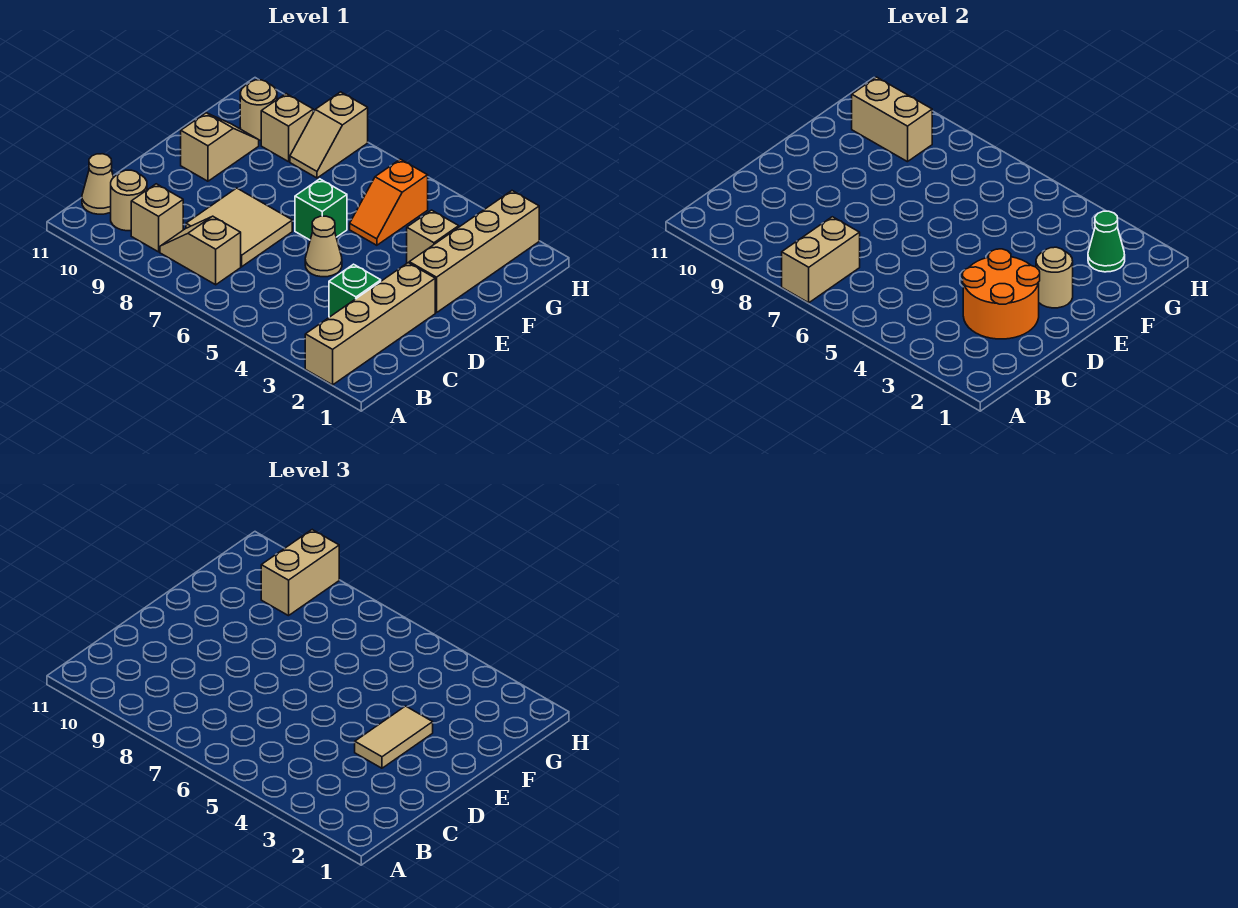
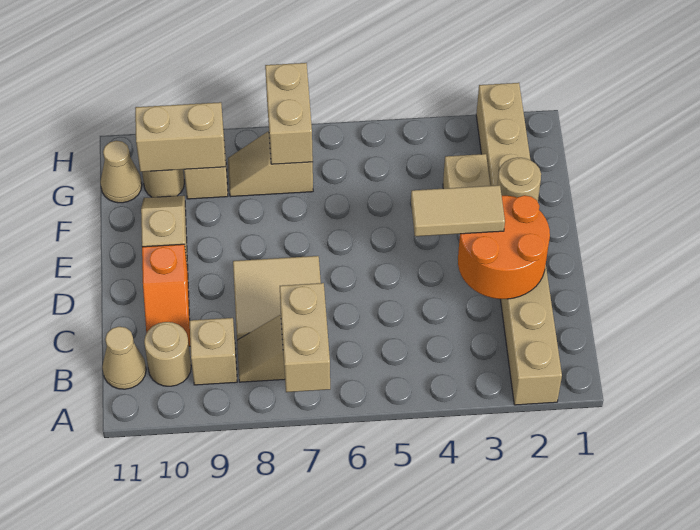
green brick C3 level 1 -> none
tan tile D3:E3 level 3 -> tan tile D3:D4 level 3
tan cone D5 level 1 -> tan cone G11 level 1
green brick E6 level 1 -> none
orange slope F5:G5 level 1 top G -> orange slope C10:D10 level 1 top D
green cone G2 level 2 -> none
tan slope G8:H8 level 1 top H -> tan slope G7:G8 level 1 top 7
tan brick G9:H9 level 3 -> tan brick G7:H7 level 2

